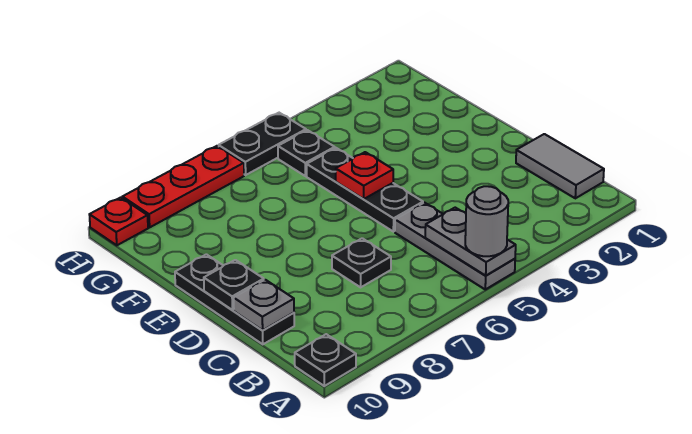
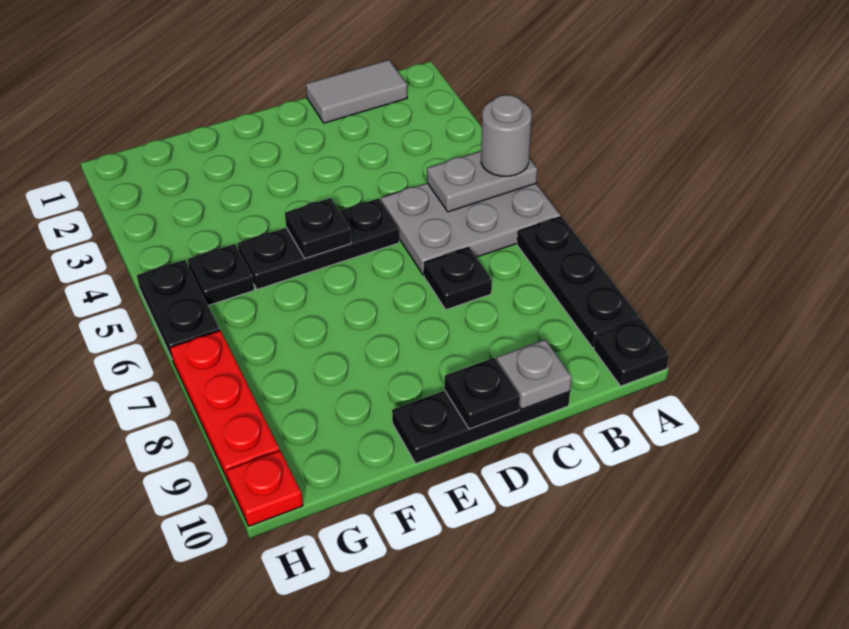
grey plate A5:C5 level 1 -> grey plate A5:C6 level 1
none -> black plate A7:A9 level 1
red plate E5 level 2 -> black plate E5 level 2

